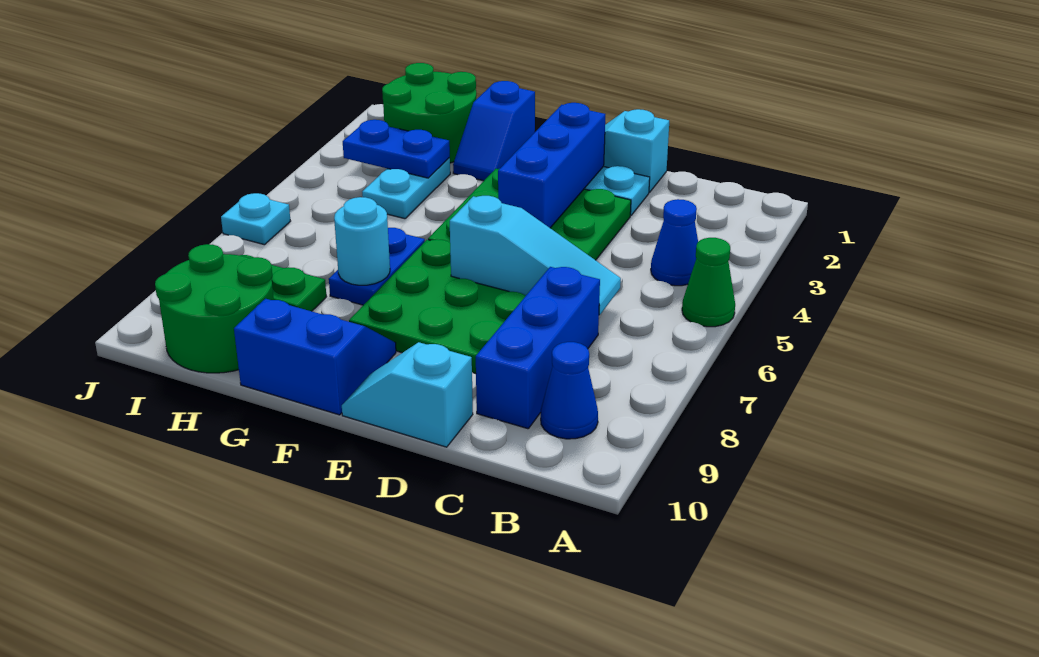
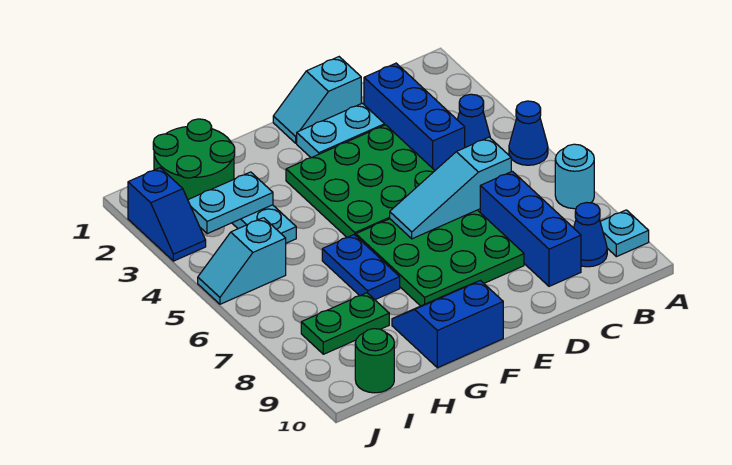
green cone A5 level 1 -> blue cone A5 level 1
cyan slope C6:E6 level 2 top E -> cyan slope C6:E6 level 2 top C
cyan slope D10:E10 level 1 top D -> cyan slope I5:J5 level 1 top I
blue brick E2:E4 level 2 -> blue brick C2:C4 level 1
blue slope G1:G2 level 1 top 1 -> blue slope J2:J3 level 1 top 2
cyan round brick G7 level 2 -> cyan round brick A7 level 1
blue plate H3:I3 level 2 -> cyan plate H3:I3 level 2
green round brick H9:I10 level 1 -> green round brick I10 level 1
cyan plate J6 level 1 -> cyan plate A9 level 1

